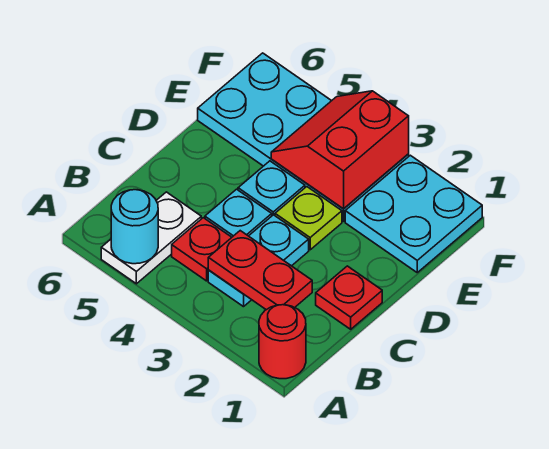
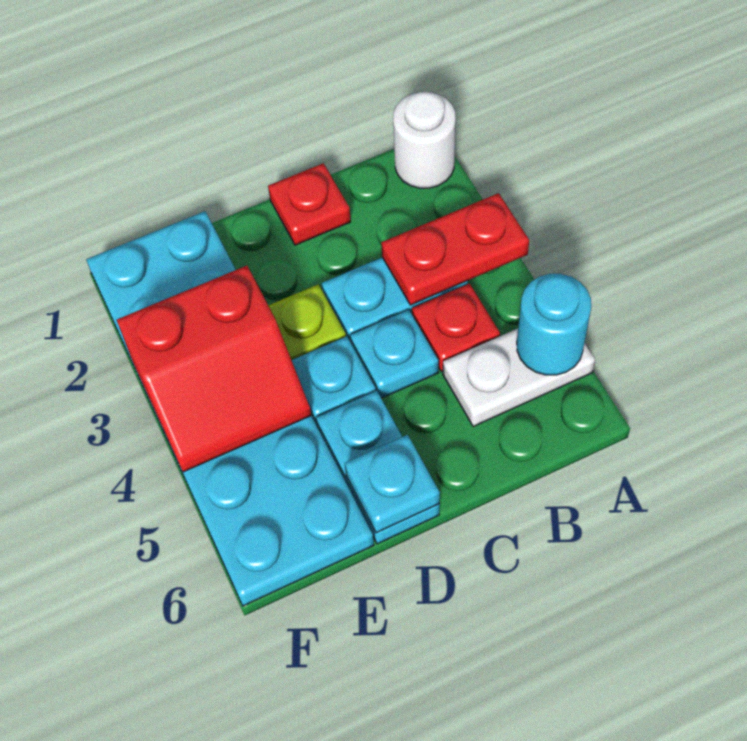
red round brick A1 level 1 -> white round brick A1 level 1
red plate B2:B3 level 2 -> red plate A3:B3 level 2
none -> cyan plate D5:D6 level 1
none -> cyan plate D6 level 2

